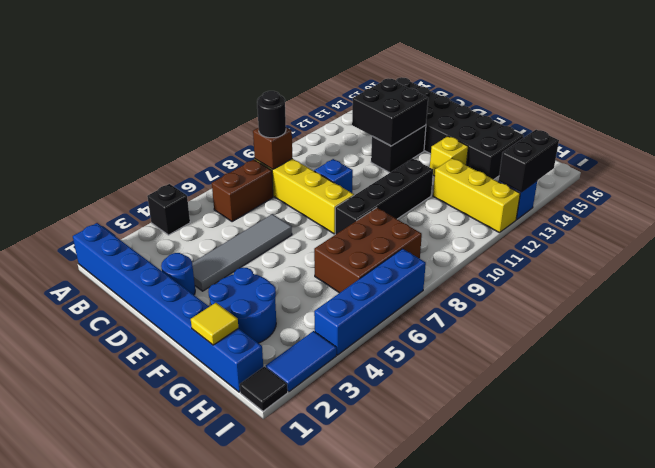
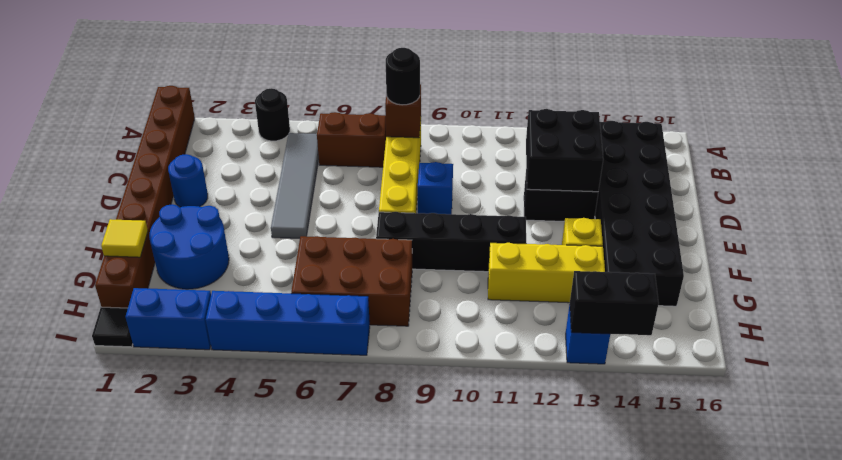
blue brick A1:H1 level 1 -> brown brick A1:H1 level 1
black brick A4 level 1 -> black round brick A4 level 1
grey tile D3:D6 level 1 -> grey tile B5:E5 level 1
yellow brick G12:I12 level 1 -> yellow brick G11:G13 level 1
blue tile I2:I3 level 1 -> blue brick I2:I3 level 1

